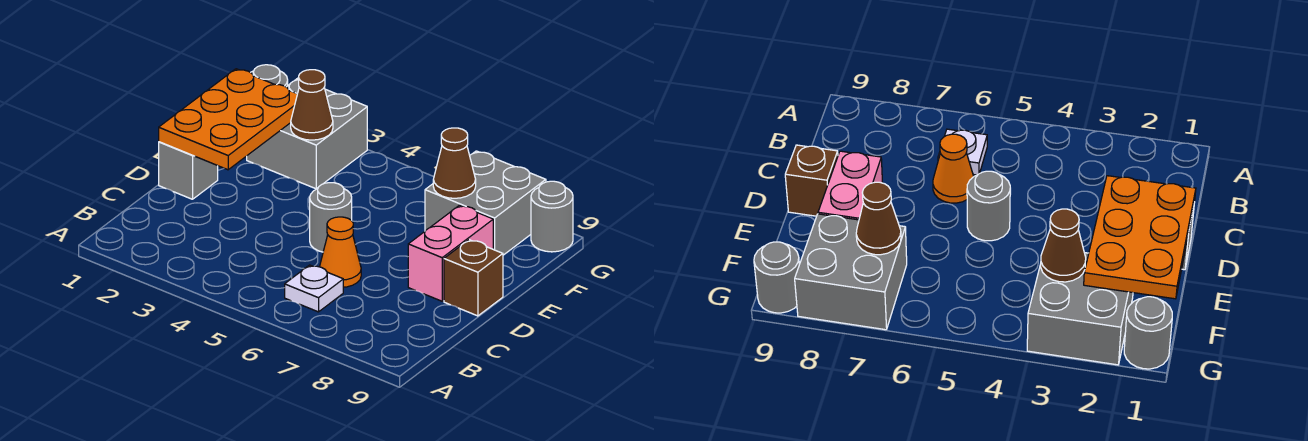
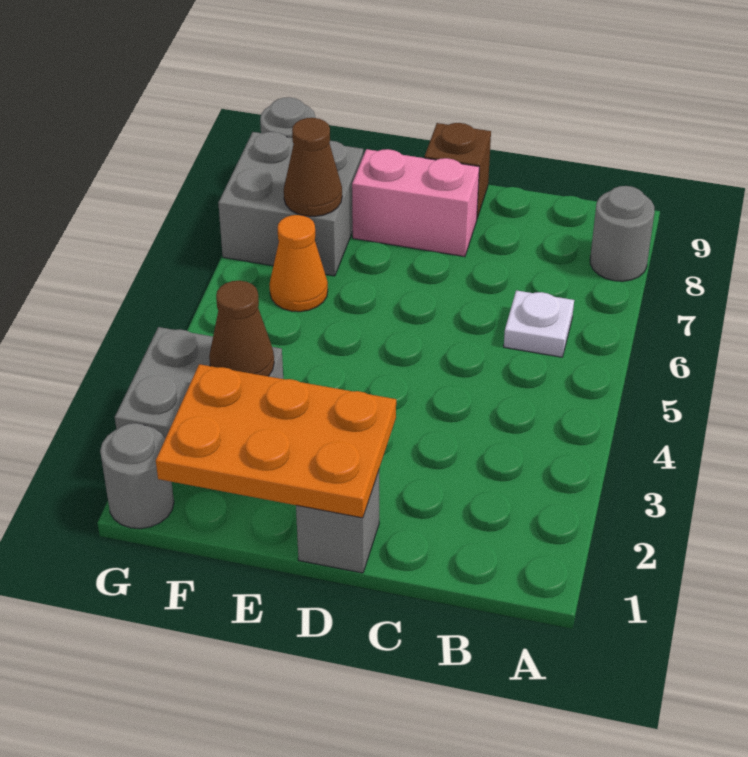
orange cone C6 level 1 -> orange cone F6 level 1
grey round brick D5 level 1 -> grey round brick A8 level 1

